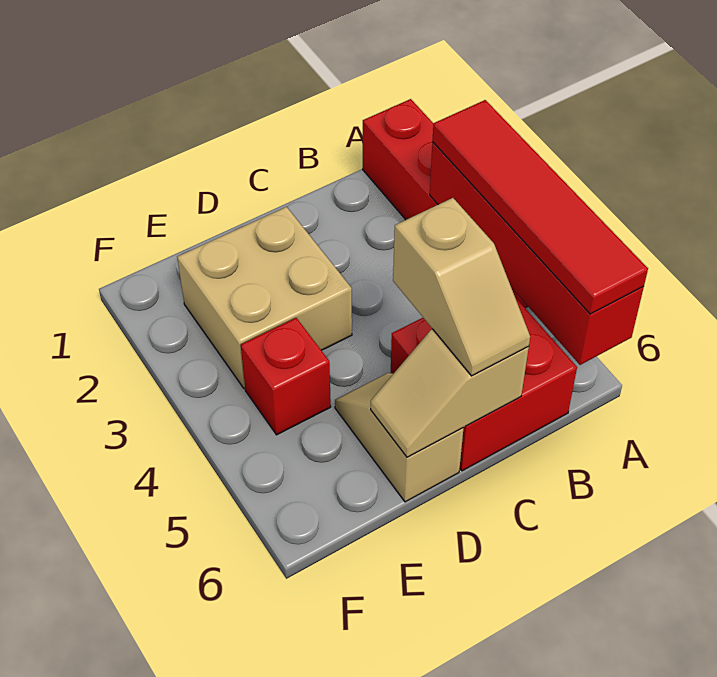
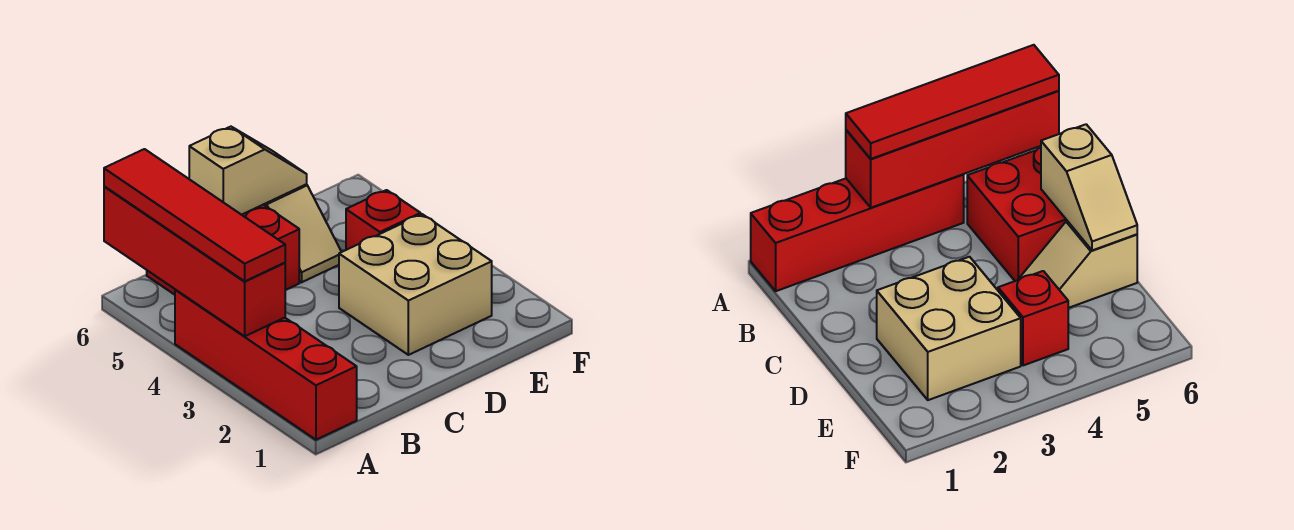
tan slope C5:C6 level 3 top 5 -> none

